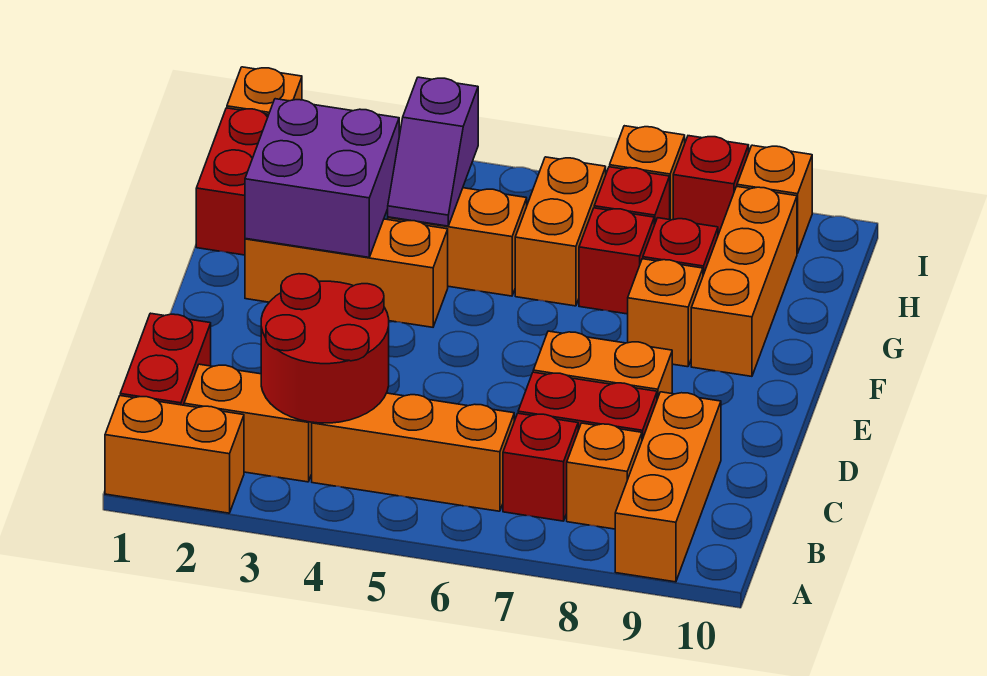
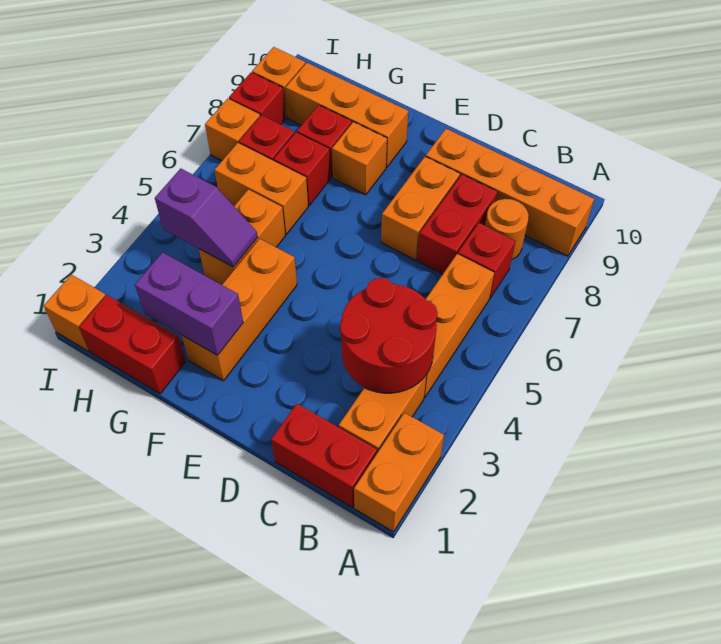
orange brick A9:C9 level 1 -> orange brick A9:D9 level 1
orange brick B8 level 1 -> orange round brick B8 level 1
purple brick F2:G3 level 2 -> purple brick F2:G2 level 2

